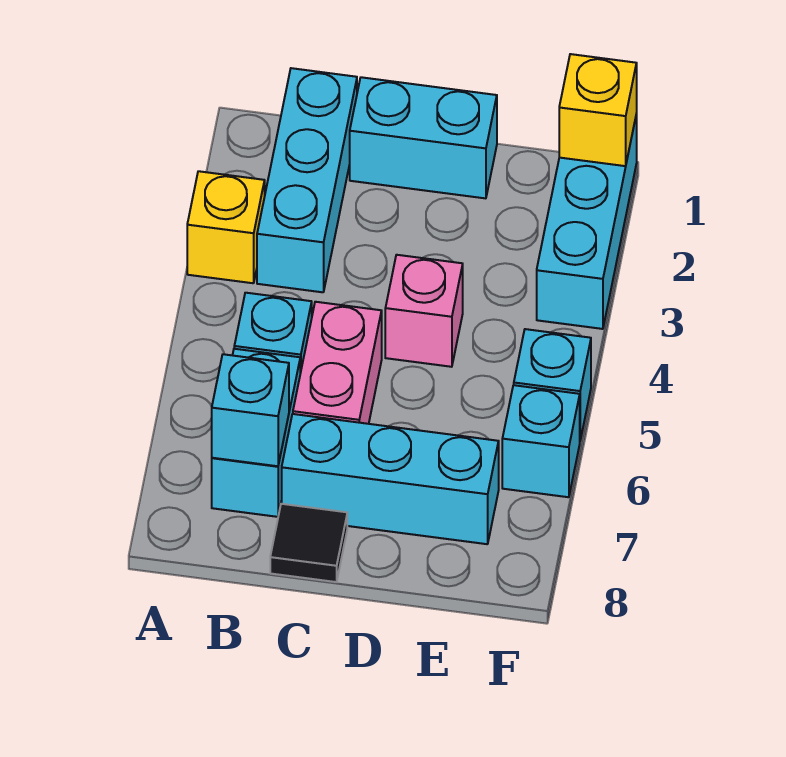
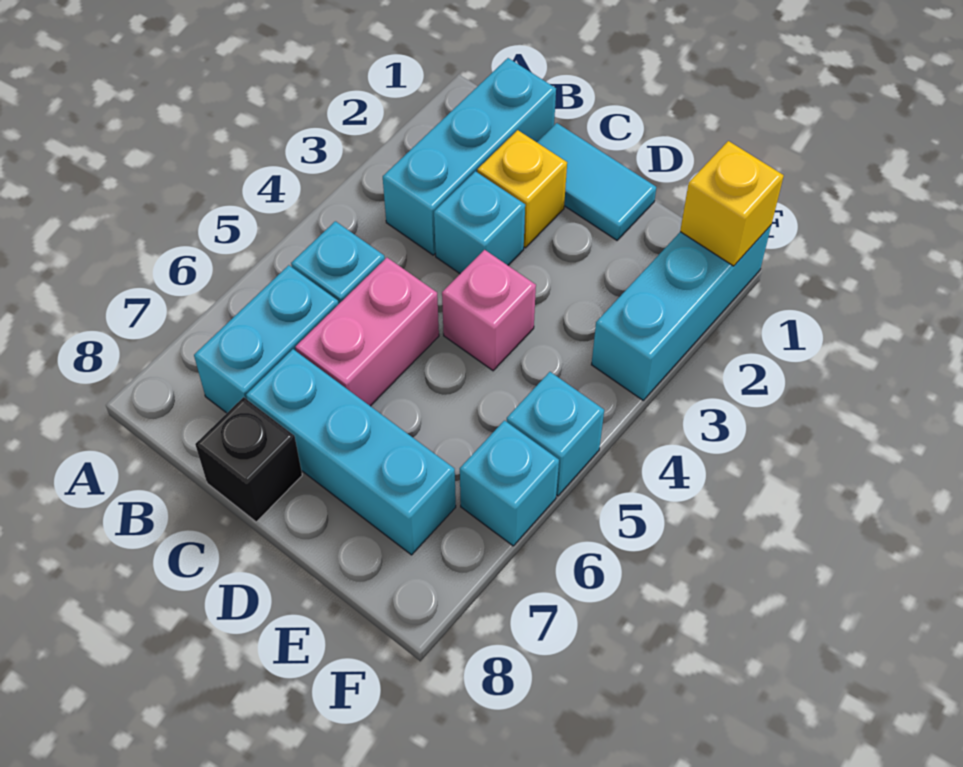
yellow brick A3 level 1 -> yellow brick C2 level 1
cyan brick B7 level 2 -> cyan brick C3 level 1
cyan brick C1:D1 level 1 -> cyan tile C1:D1 level 1
black tile C8 level 1 -> black brick C8 level 1

